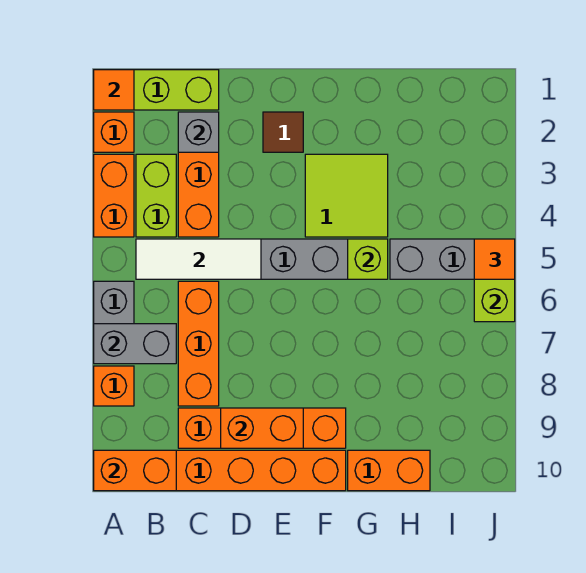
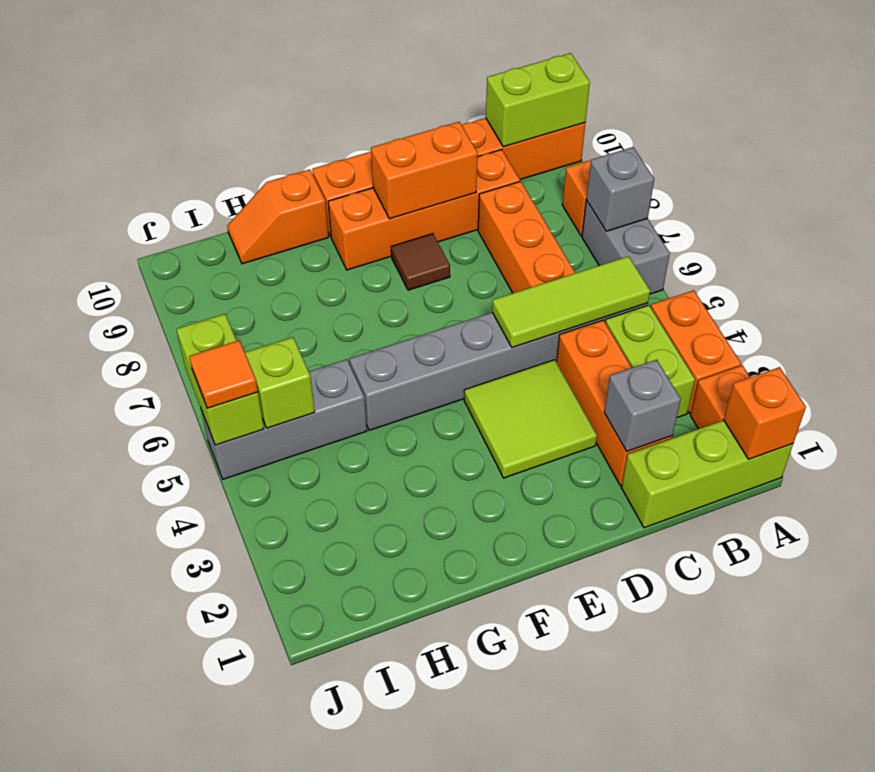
orange tile A1 level 2 -> orange brick A1 level 2
grey brick A7:B7 level 2 -> grey brick A7 level 2
orange brick A10:B10 level 2 -> lime brick A10:B10 level 2
white tile B5:D5 level 2 -> lime tile B5:D5 level 2
brown tile E2 level 1 -> brown tile E8 level 1
lime tile F3:G4 level 1 -> lime tile D3:E4 level 1
lime brick G5 level 2 -> lime brick I5 level 2
orange brick G10:H10 level 1 -> orange slope G10:H10 level 1 top G

